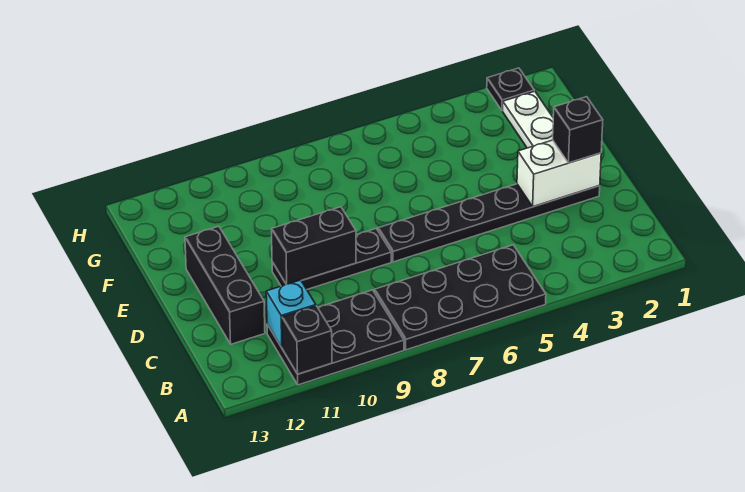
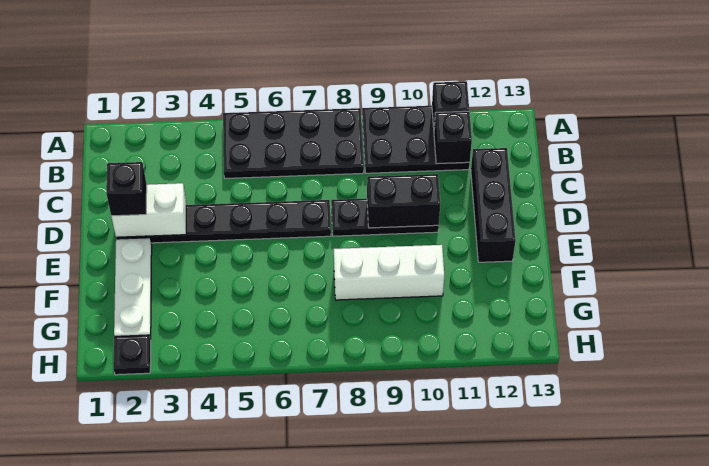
cyan brick B11 level 2 -> black brick B11 level 2
none -> white brick F8:F10 level 1

